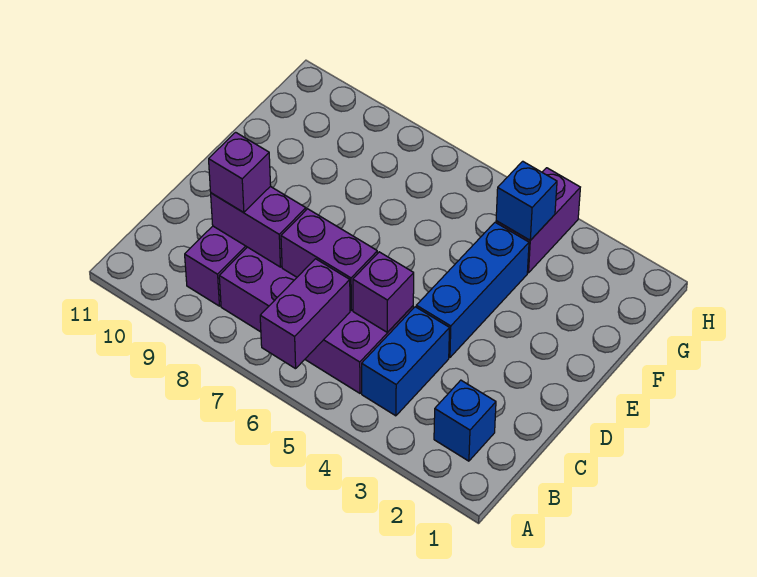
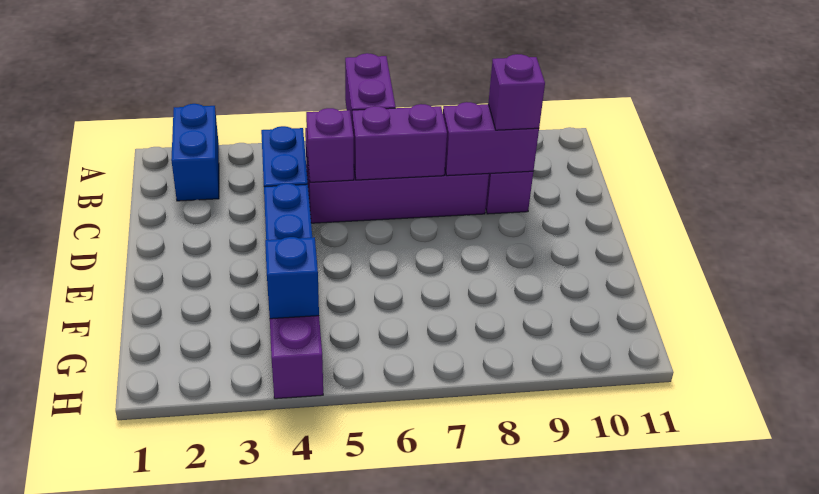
blue brick B2 level 1 -> blue brick A2:B2 level 1

